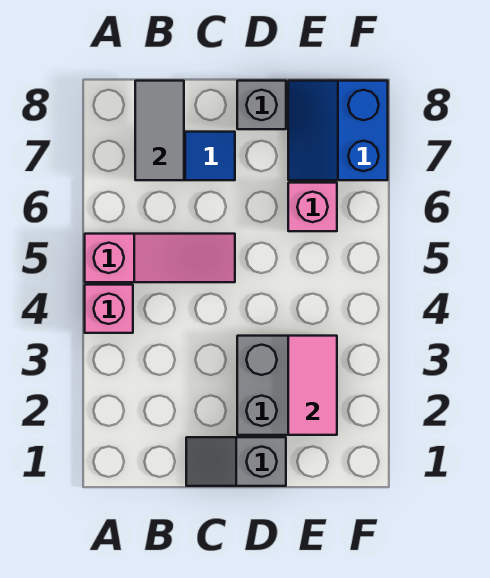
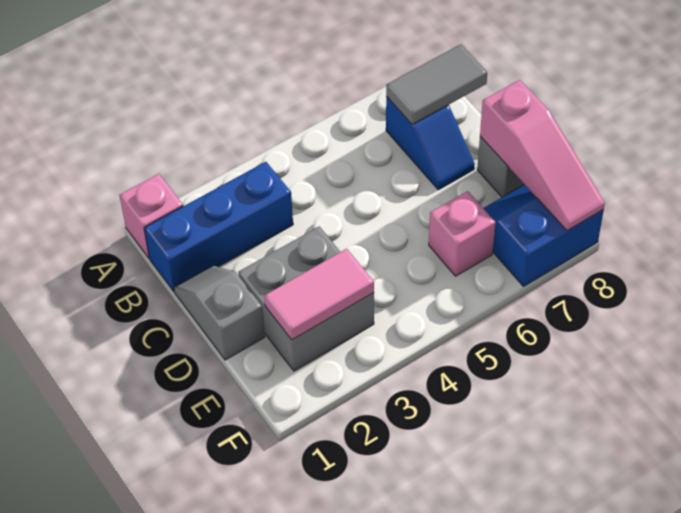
pink brick A4 level 1 -> pink brick A1 level 1
pink slope A5:C5 level 1 top A -> pink slope D8:F8 level 2 top D
none -> blue brick B1:B3 level 1

